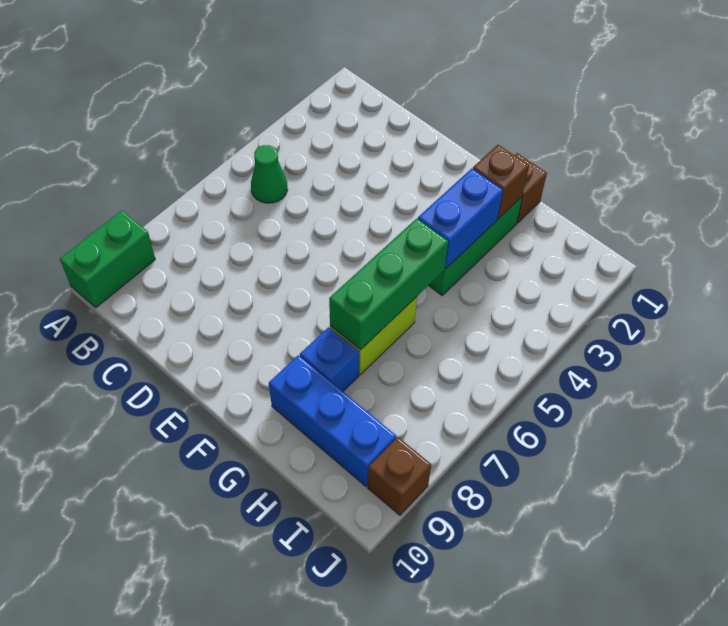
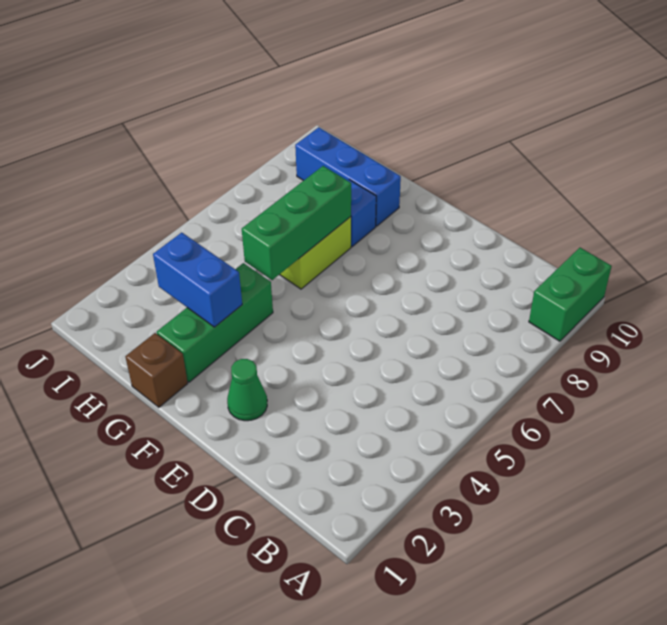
green cone B5 level 1 -> green cone E2 level 1
brown brick G2 level 2 -> none
blue brick G3:G4 level 2 -> blue brick G3:H3 level 2
brown brick J9 level 1 -> none

